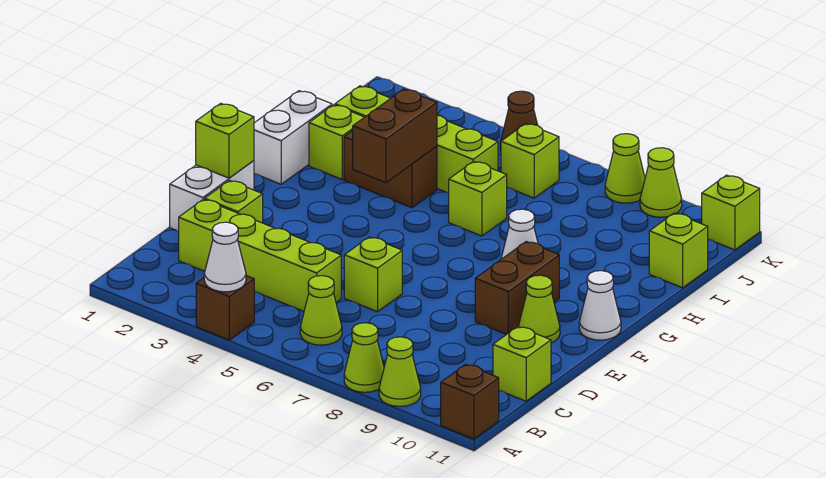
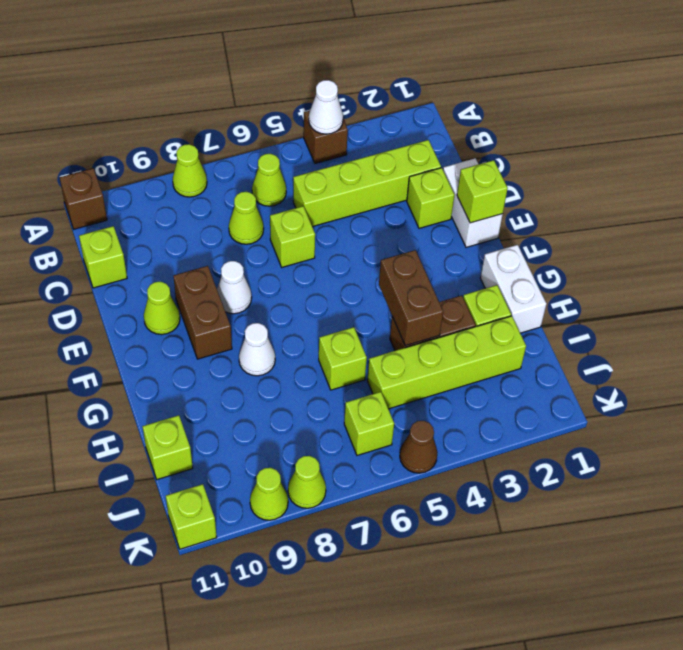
lime cone A9 level 1 -> lime cone C7 level 1
white cone F11 level 1 -> white cone E8 level 1

